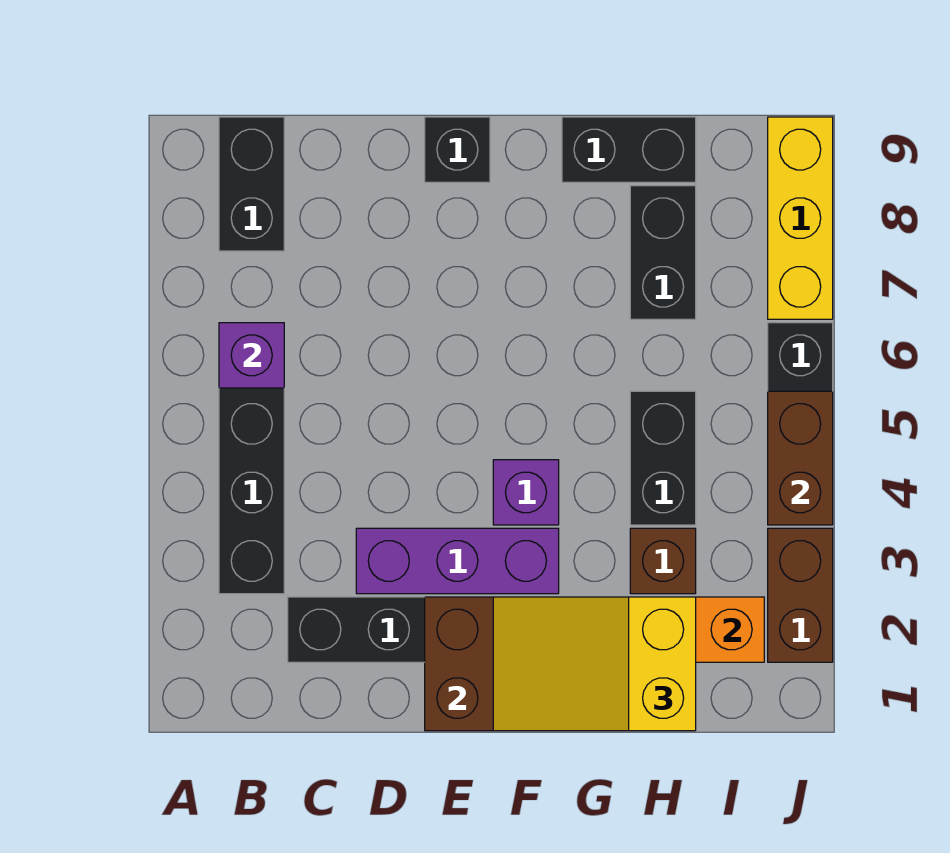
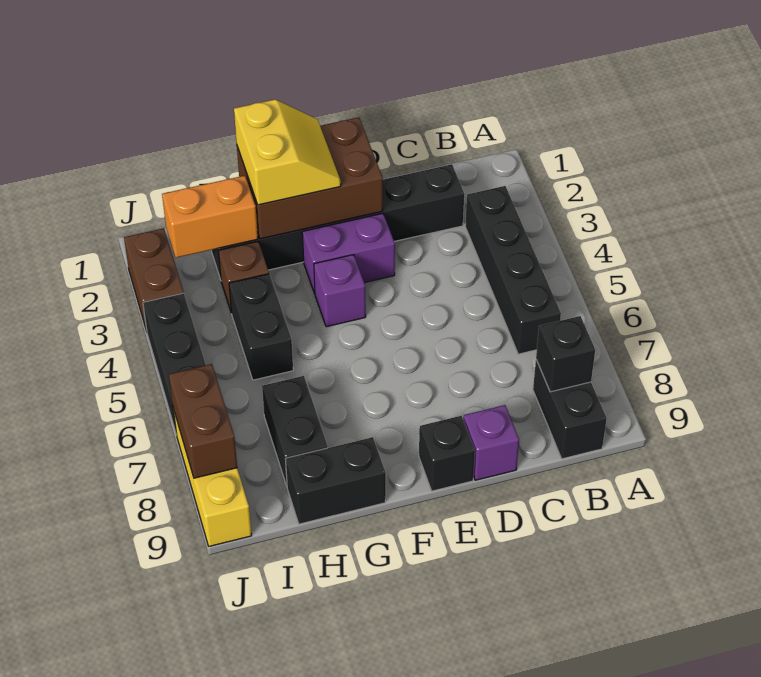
purple brick B6 level 2 -> purple brick D9 level 1
none -> black brick B8 level 2
purple brick D3:F3 level 1 -> purple brick E3:F3 level 1
yellow slope F1:H2 level 3 top H -> yellow slope F1:G2 level 3 top G
brown brick J4:J5 level 2 -> brown brick J7:J8 level 2

